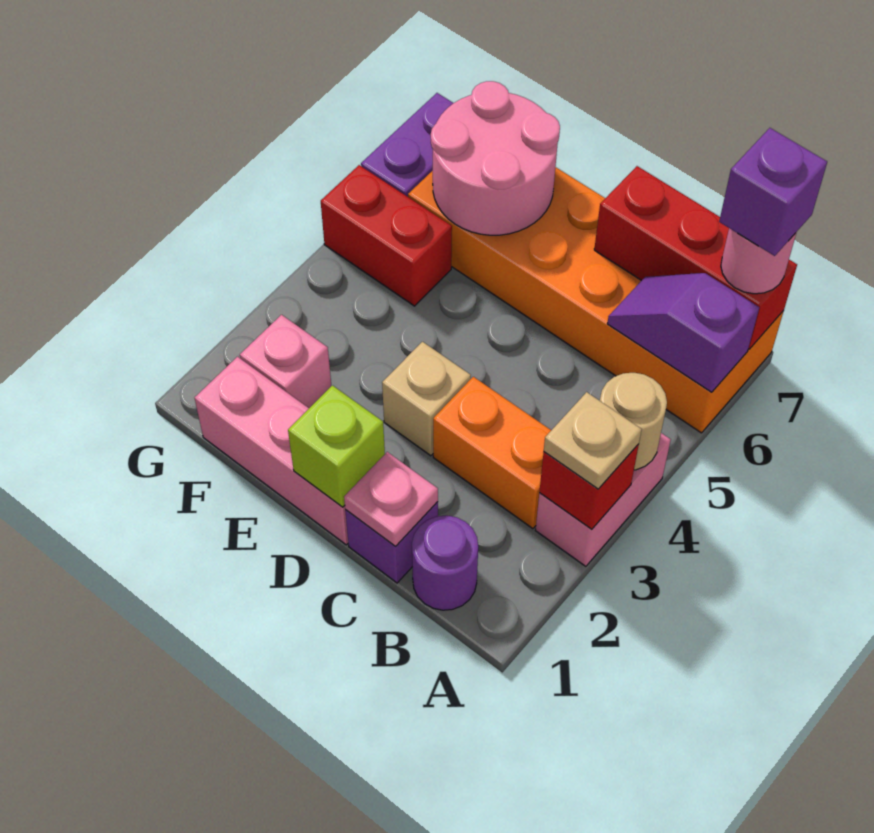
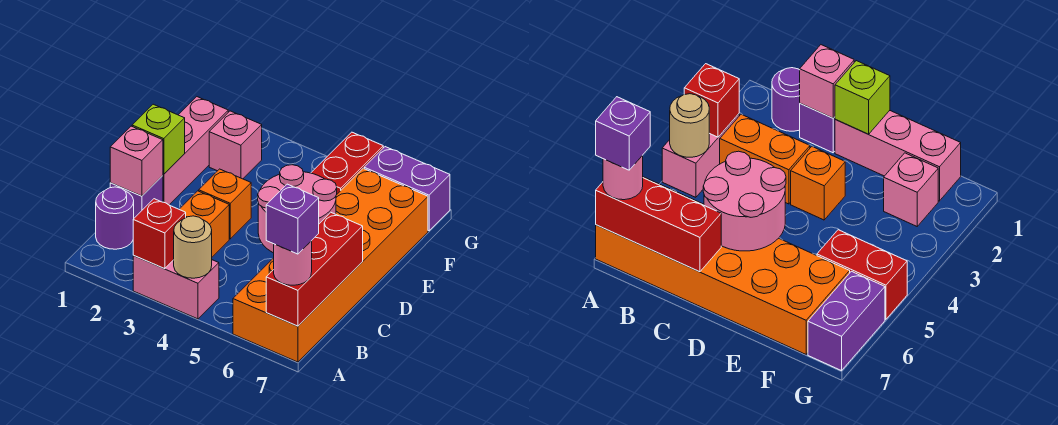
tan plate A3 level 3 -> none
purple slope A6:B6 level 2 top A -> none
pink plate C1 level 2 -> pink brick C1 level 2
tan brick D3 level 1 -> orange brick D3 level 1
pink round brick E6:F7 level 2 -> pink round brick C5:D6 level 2

